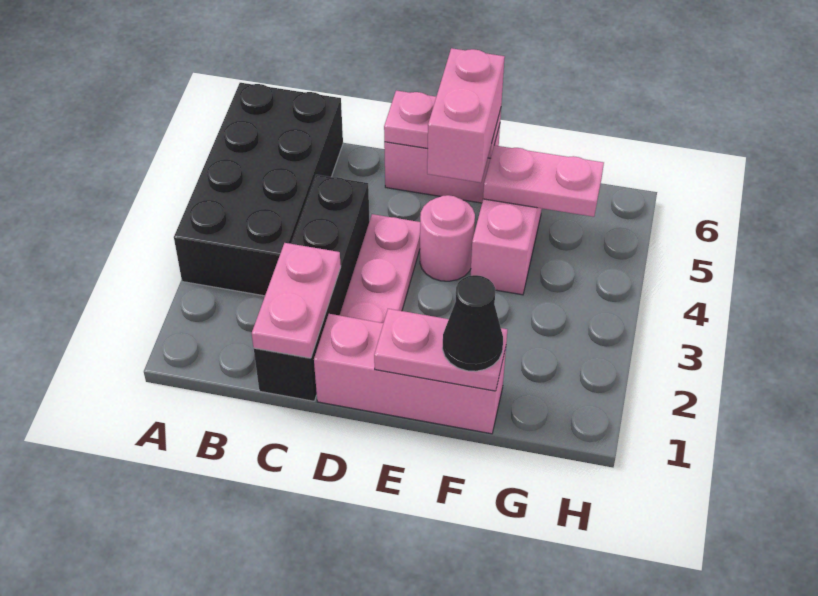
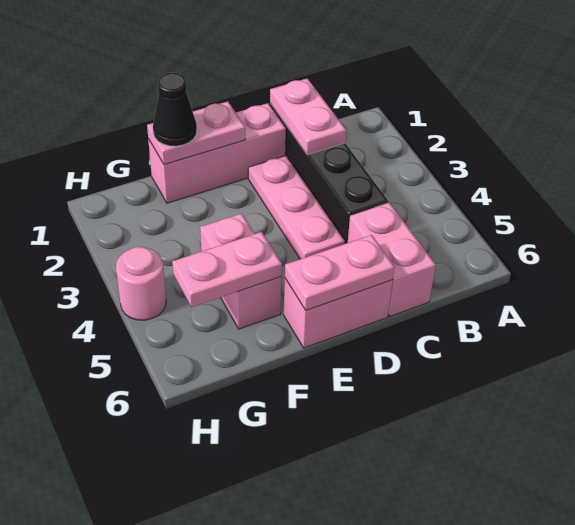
black brick A3:B6 level 1 -> none
pink round brick E4 level 1 -> pink round brick H4 level 1
pink brick E5:E6 level 3 -> pink brick C5:C6 level 1

